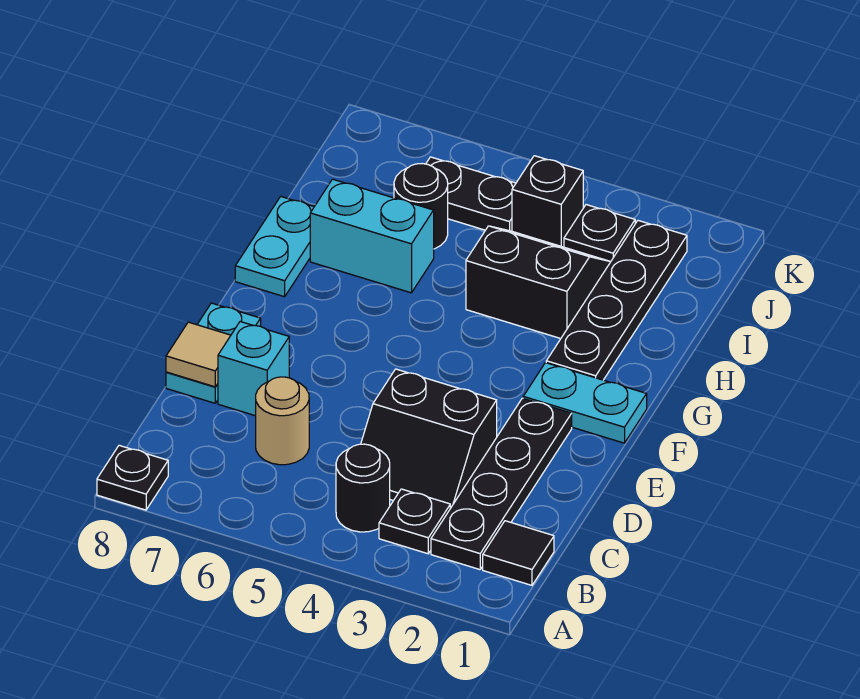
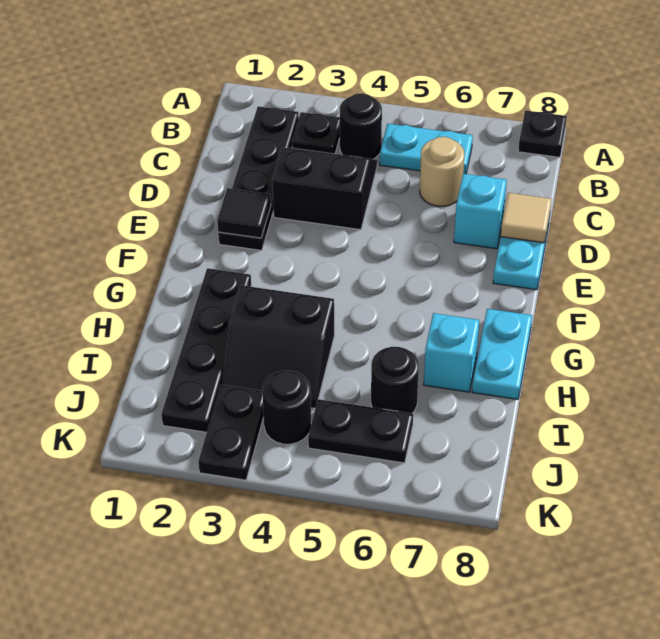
black tile B1 level 1 -> black tile E2 level 2
cyan plate F1:F2 level 1 -> cyan plate B5:B6 level 1
cyan brick H6:H7 level 1 -> cyan brick H7 level 1
black plate J3 level 1 -> black plate J3:K3 level 1
black brick J4 level 1 -> black round brick J4 level 1

